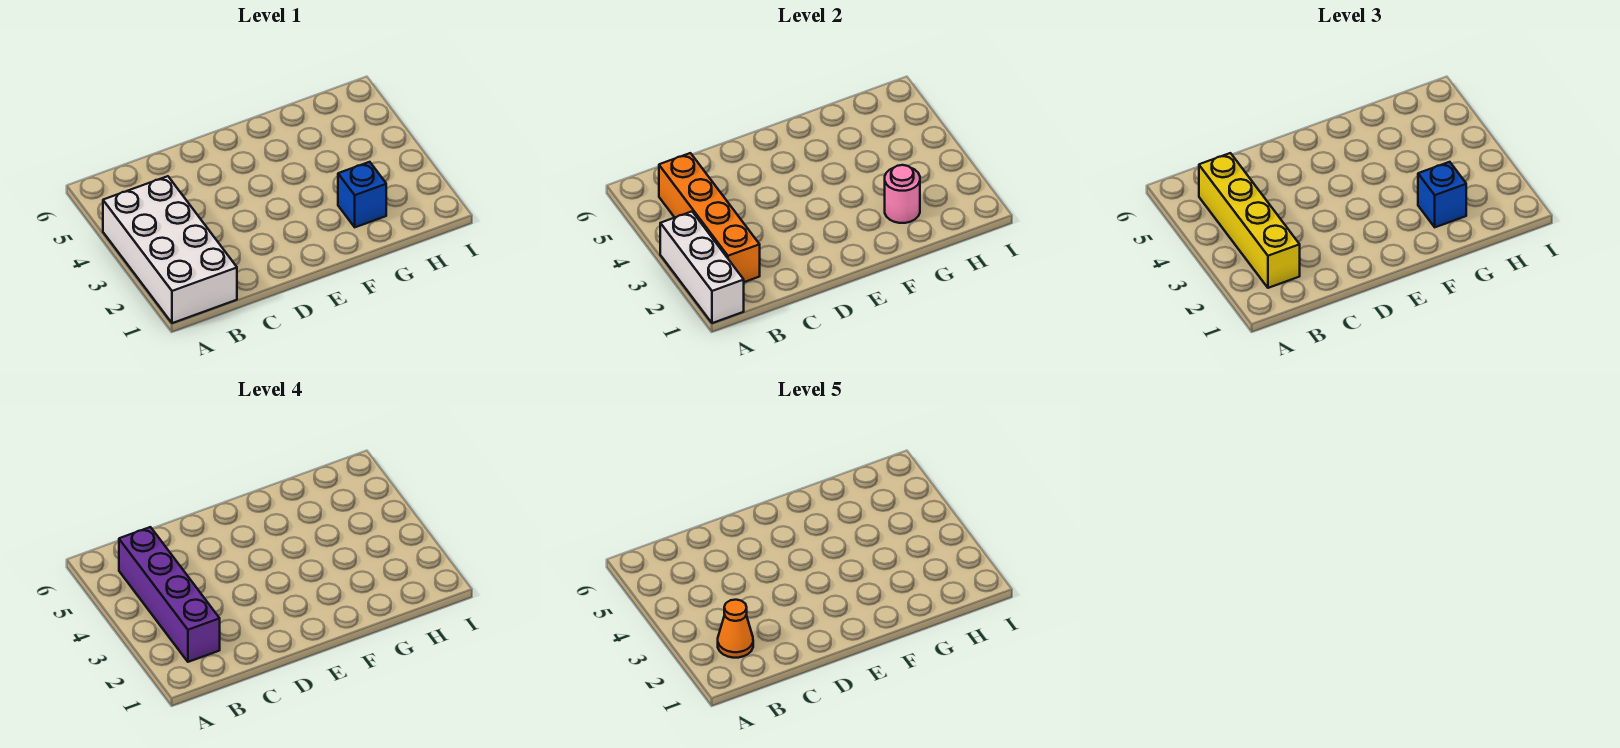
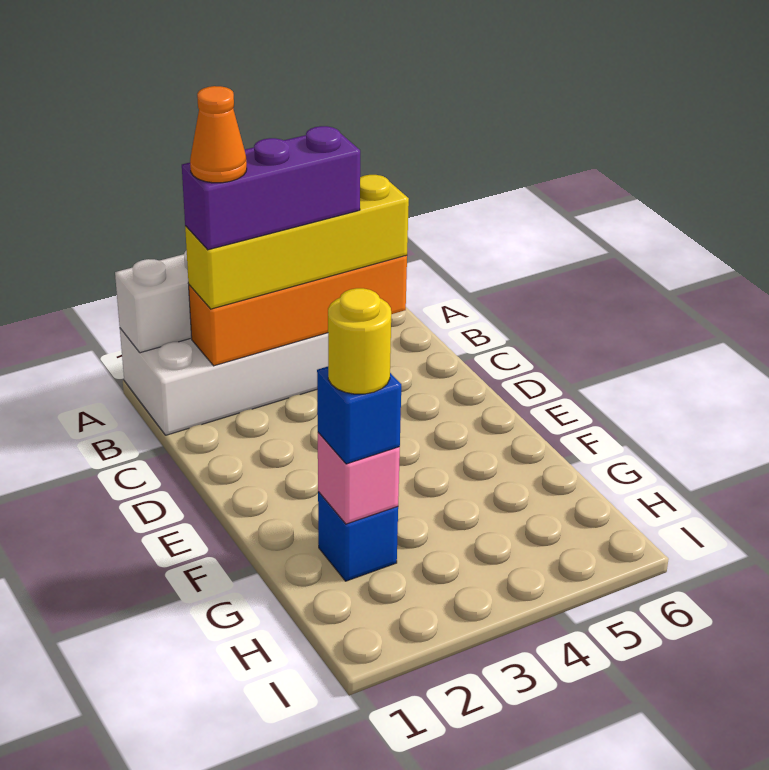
purple brick B2:B5 level 4 -> purple brick B2:B4 level 4
pink round brick G2 level 2 -> pink brick G2 level 2
none -> yellow round brick G2 level 4

